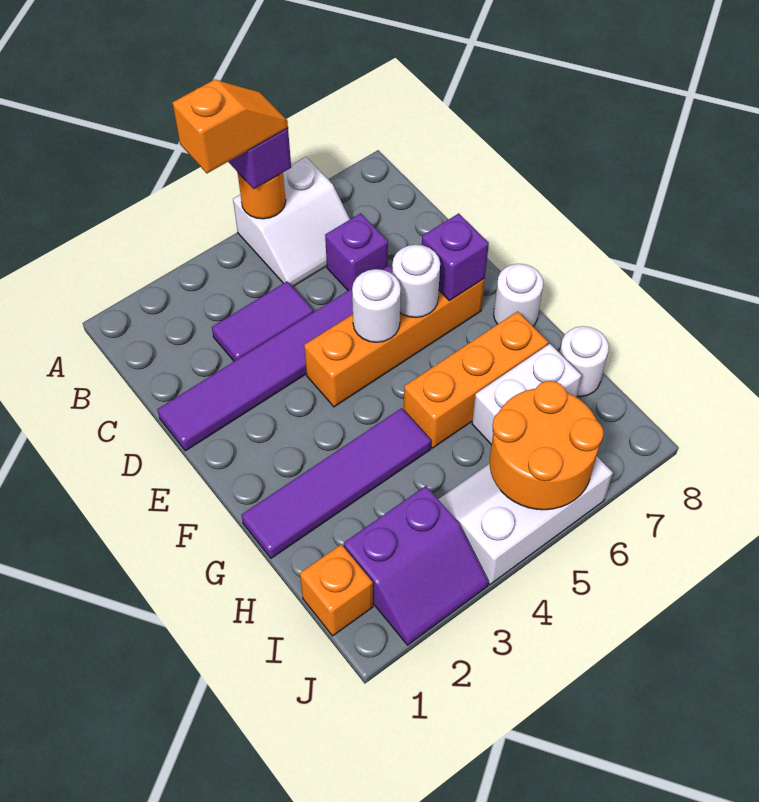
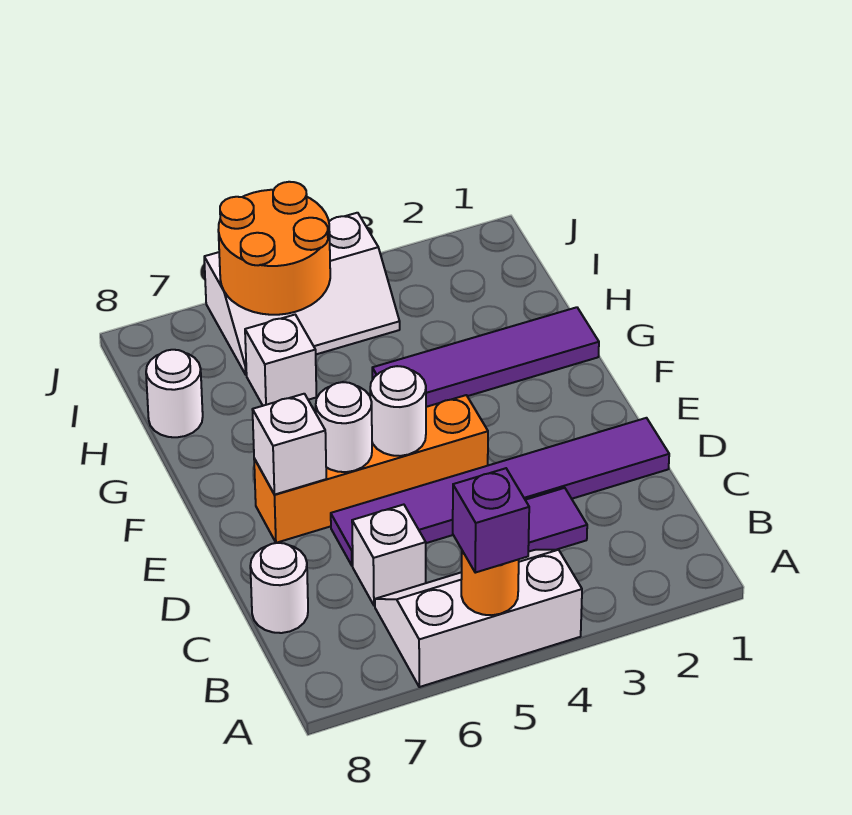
orange slope A4:A5 level 4 top 4 -> none
white slope A5:B6 level 1 top A -> white slope A4:B6 level 1 top A
purple brick C6 level 1 -> white brick C6 level 1
purple brick E7 level 2 -> white brick E7 level 2
white round brick F8 level 1 -> white round brick C8 level 1
orange brick G5:G7 level 1 -> none
white brick H6:H7 level 1 -> white brick H6 level 1
orange brick I1 level 1 -> none
purple slope I2:J3 level 1 top I -> none

